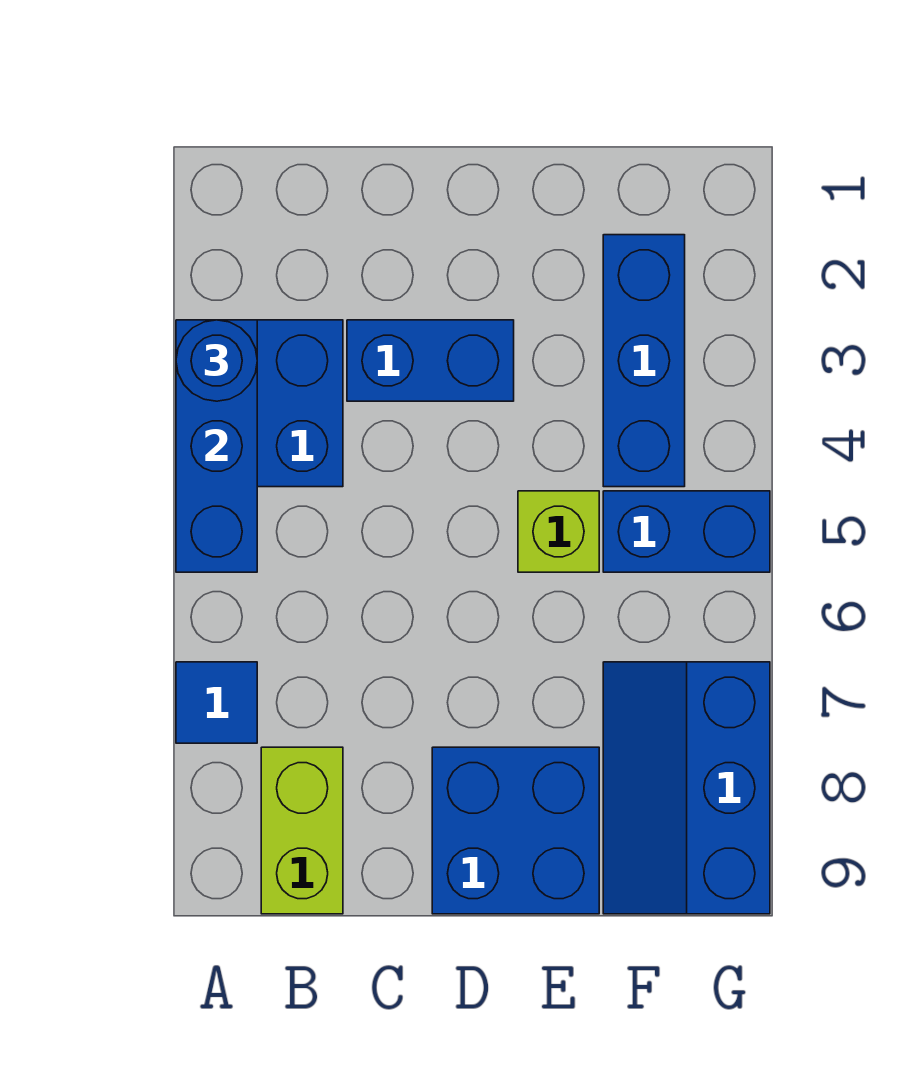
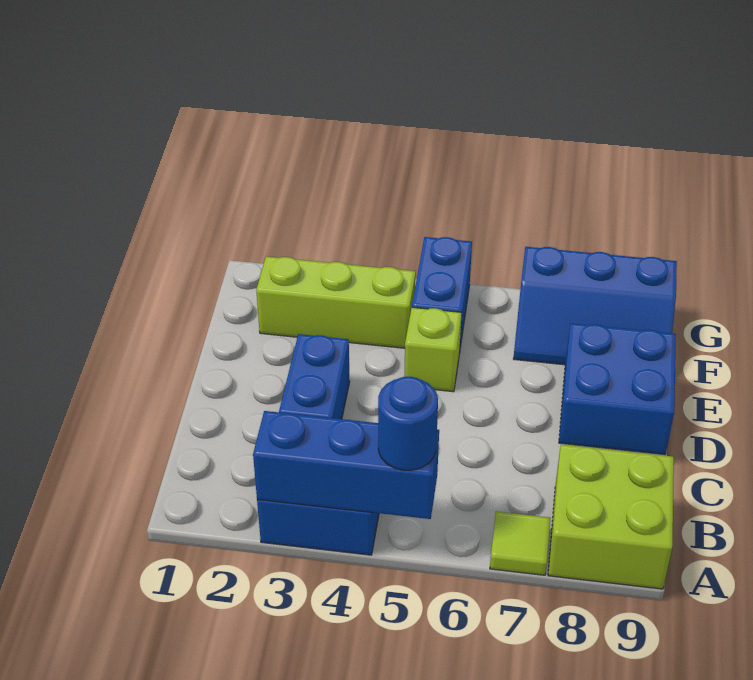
blue round brick A3 level 3 -> blue round brick A5 level 3
blue tile A7 level 1 -> lime tile A7 level 1
lime brick B8:B9 level 1 -> lime brick A8:B9 level 1
blue brick F2:F4 level 1 -> lime brick F2:F4 level 1

